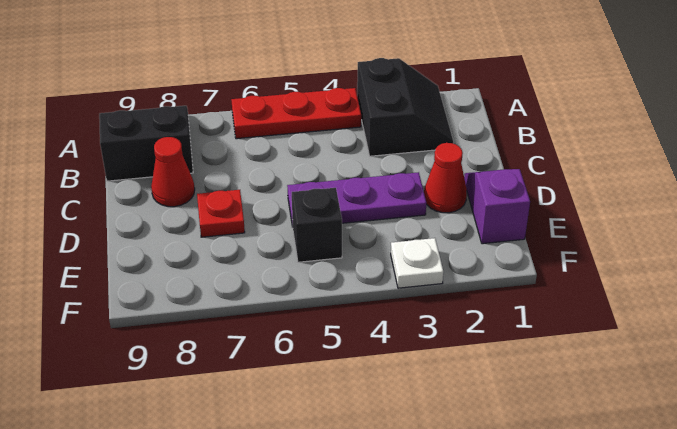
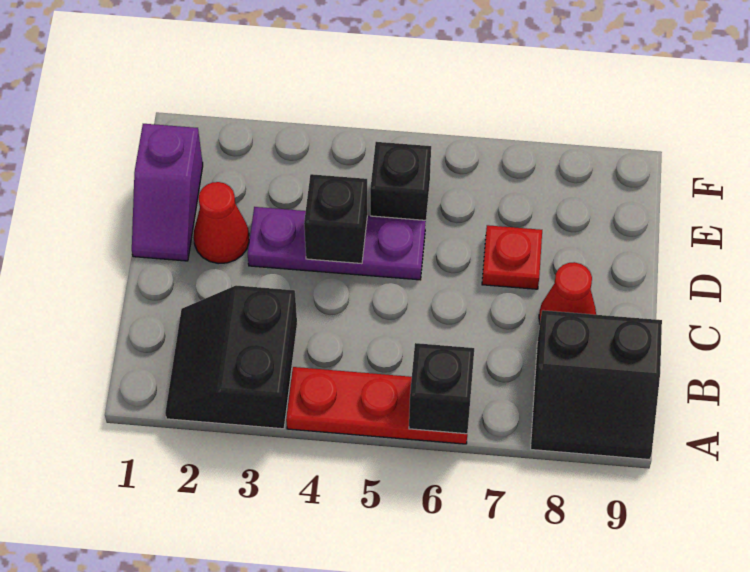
none -> black brick A6 level 2
none -> black brick D4 level 2
white plate F3 level 1 -> none

